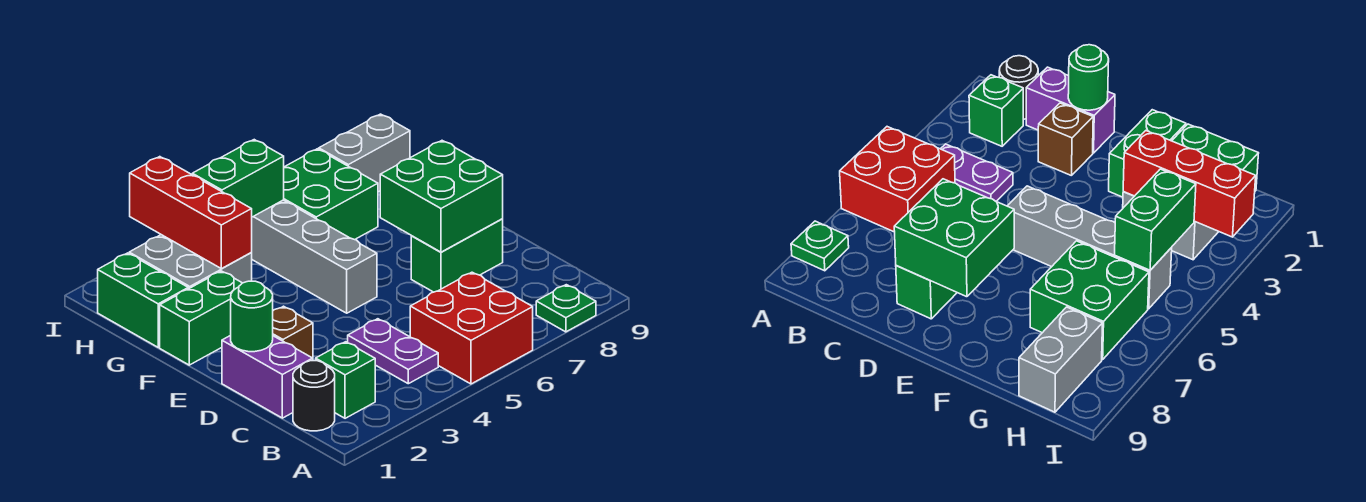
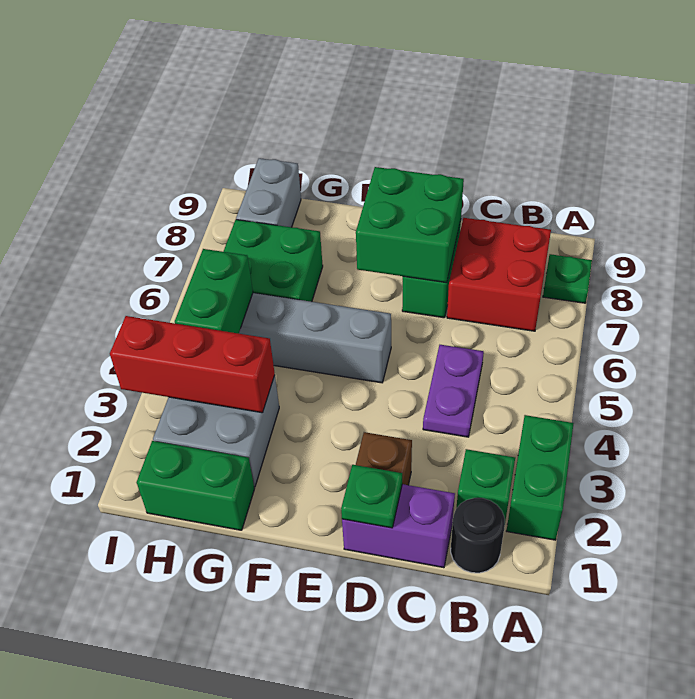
red brick A5:B6 level 1 -> red brick B7:C8 level 1
purple plate B4:C4 level 1 -> purple plate C4:C5 level 1
green round brick D1 level 2 -> green plate D1 level 2
green brick F1:F2 level 1 -> green brick A2:A3 level 1

